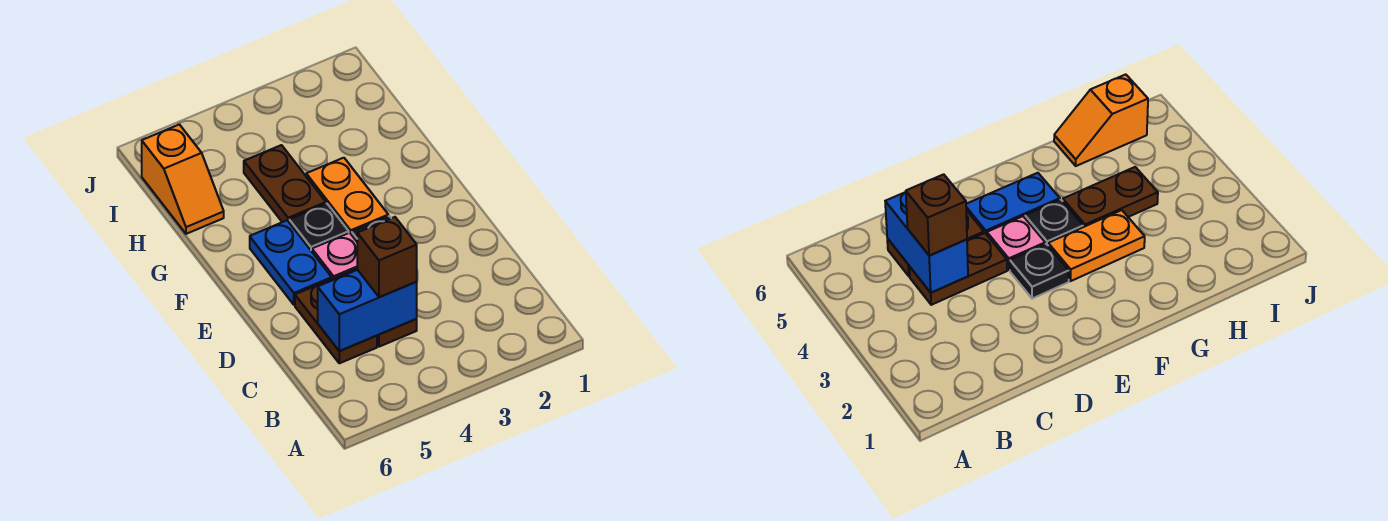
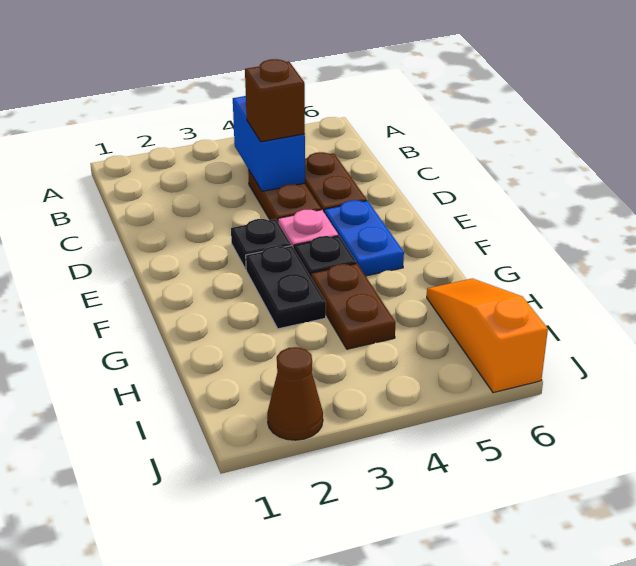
blue brick C4:C5 level 2 -> blue brick B4:C4 level 2
orange plate F3:G3 level 1 -> black plate F3:G3 level 1
orange slope H6:I6 level 1 top I -> orange slope H6:J6 level 1 top J
none -> brown cone J2 level 1

